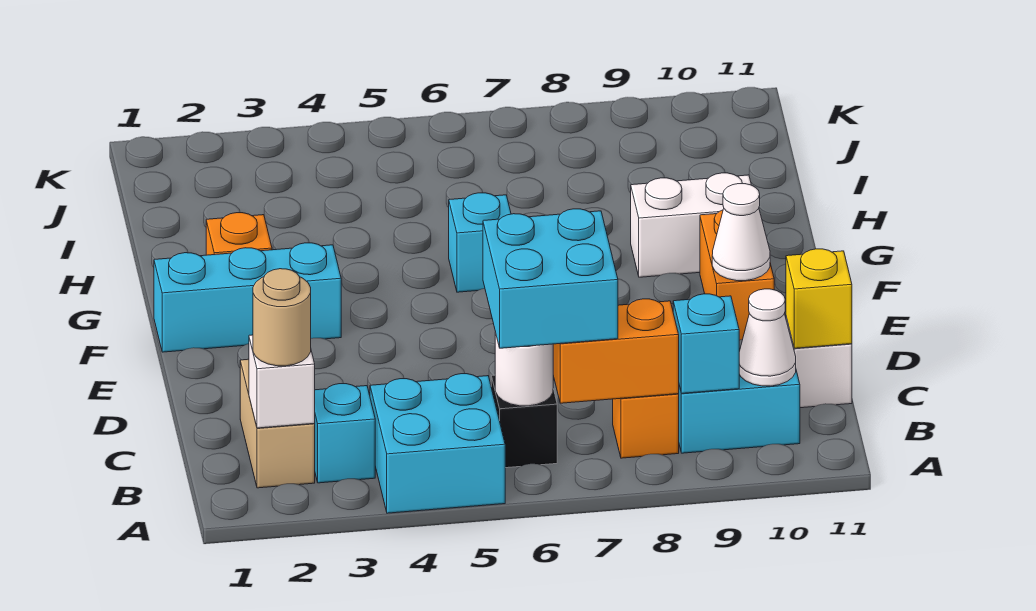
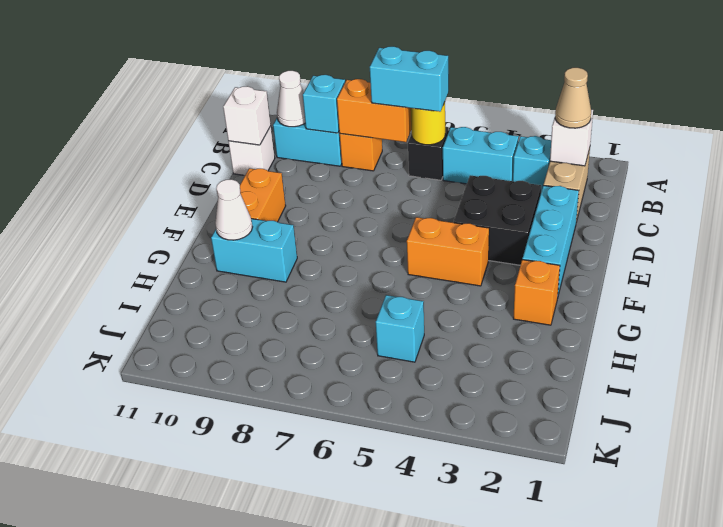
cyan brick A4:B5 level 1 -> cyan brick B4:B5 level 1
tan round brick B2 level 3 -> tan cone B2 level 3
white round brick B6 level 2 -> yellow round brick B6 level 2
cyan brick B6:C7 level 3 -> cyan brick B6:B7 level 3
yellow brick C11 level 2 -> white brick C11 level 2
none -> black brick D3:E4 level 1
white cone E10 level 2 -> white cone G10 level 2
cyan brick F1:F3 level 1 -> cyan brick D2:F2 level 1
none -> orange brick F4:F5 level 1
cyan brick G6 level 1 -> cyan brick I5 level 1
white brick G9:G10 level 1 -> cyan brick G9:G10 level 1

